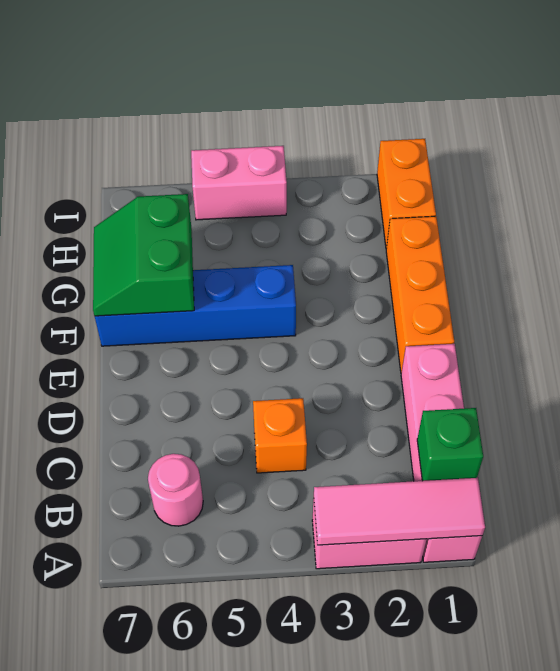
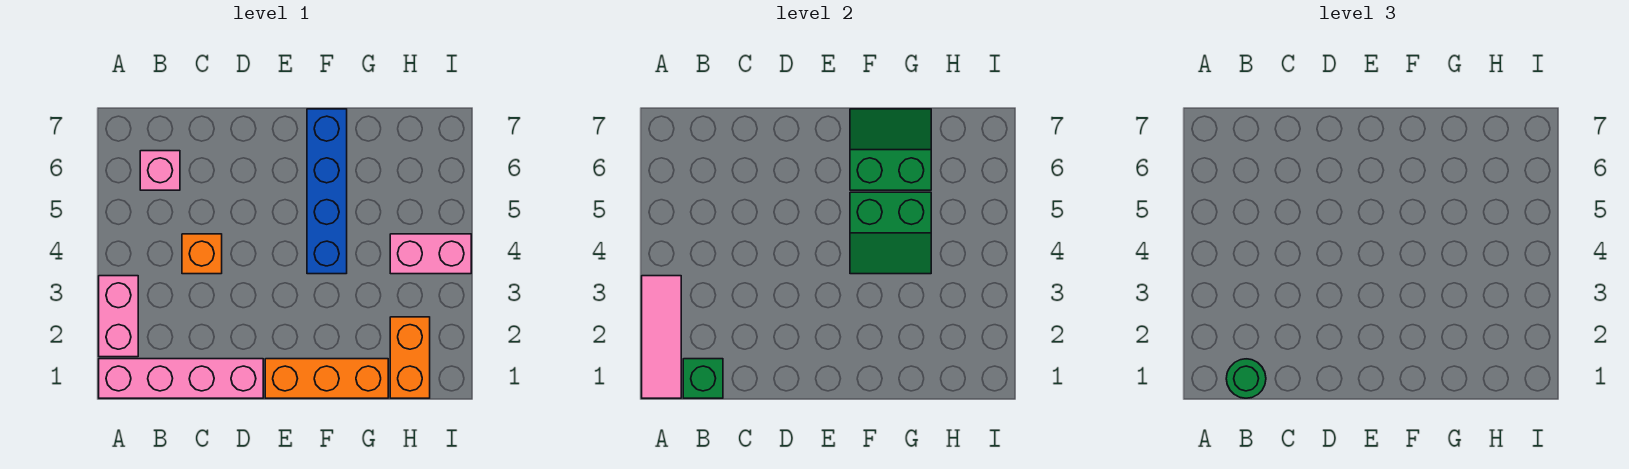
none -> green round brick B1 level 3
pink round brick B6 level 1 -> pink brick B6 level 1
none -> green slope F4:G5 level 2 top 5
orange brick H1:I1 level 1 -> orange brick H1:H2 level 1
pink brick I4:I5 level 1 -> pink brick H4:I4 level 1

